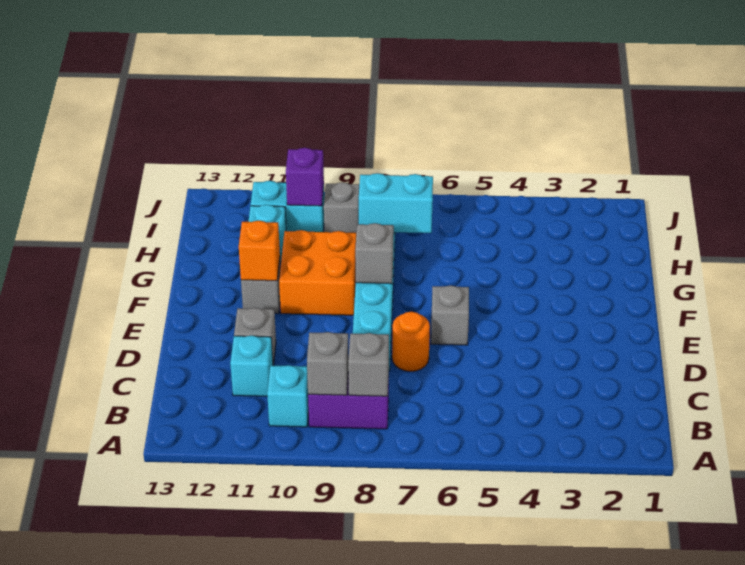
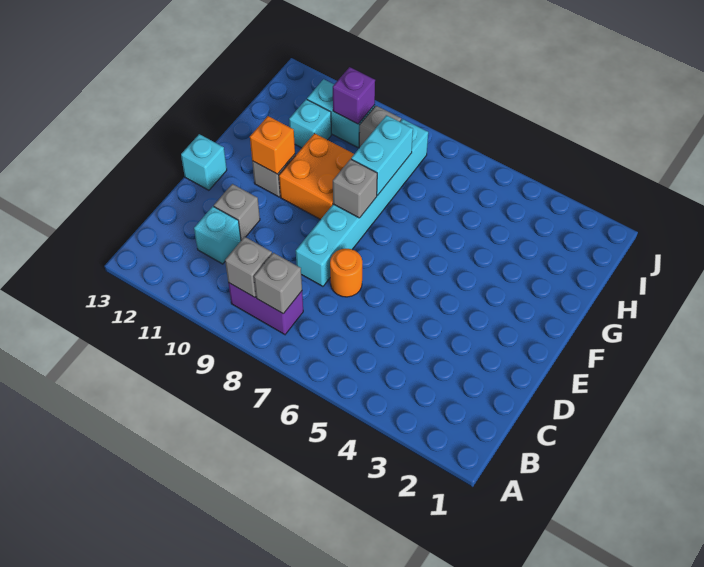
cyan brick B10 level 1 -> cyan brick E13 level 1
grey brick E6 level 1 -> none
cyan brick H7:H8 level 2 -> cyan brick G8:H8 level 2

